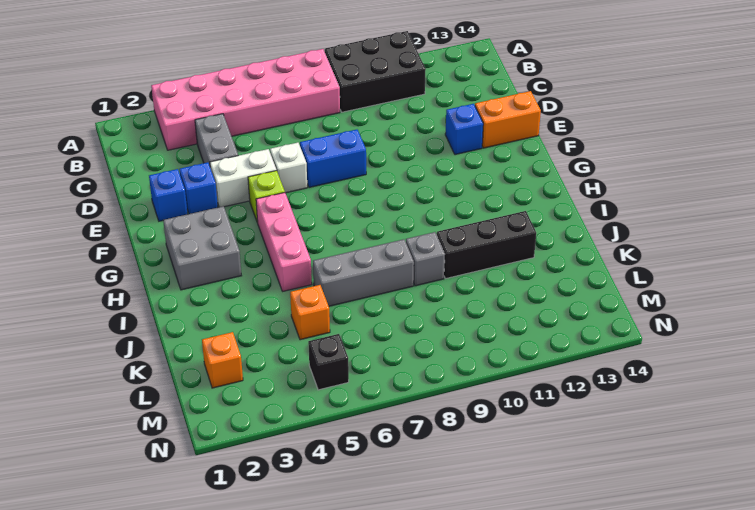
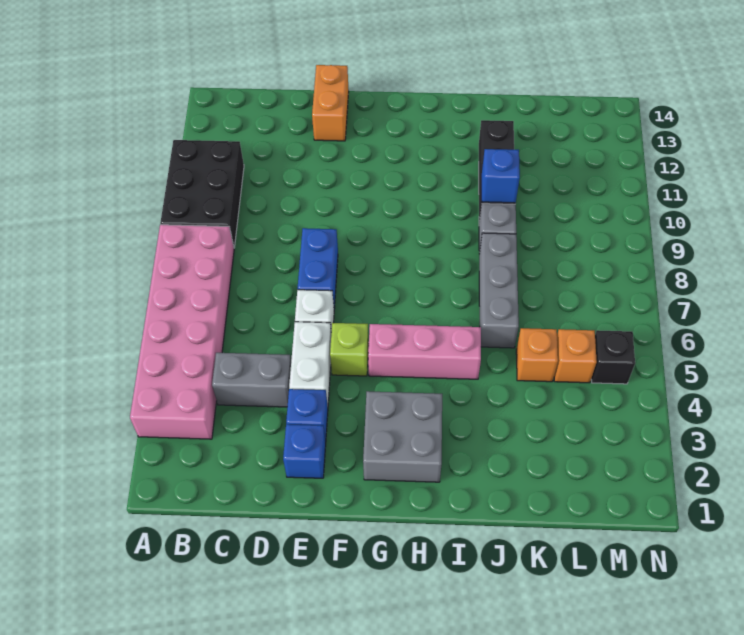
blue brick E12 level 1 -> blue brick J10 level 2
orange brick L2 level 1 -> orange brick L5 level 1

